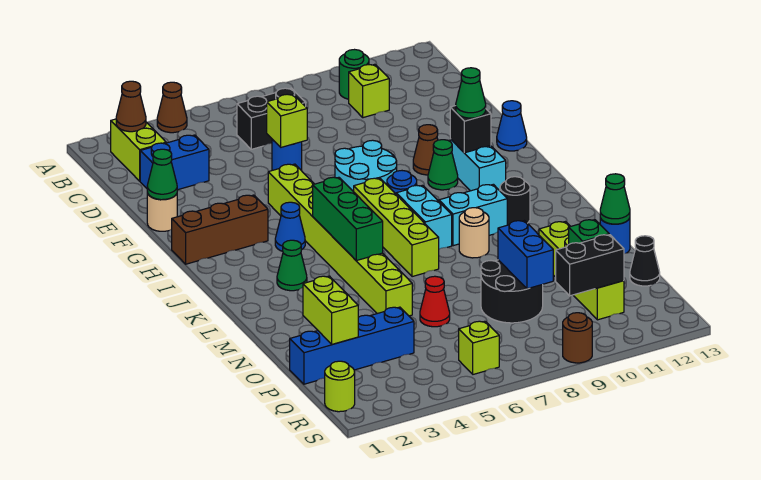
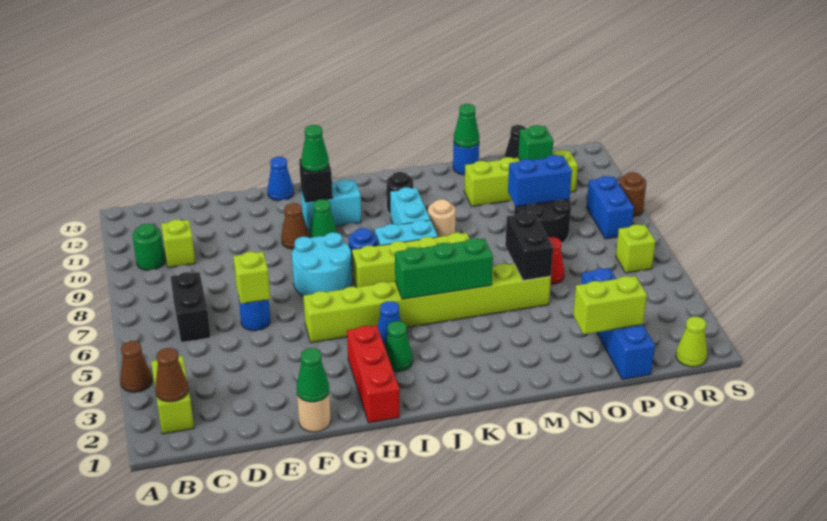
lime brick B2:C2 level 1 -> lime brick B2:B3 level 1
blue brick D2:D3 level 1 -> blue brick R8:R9 level 1
brown brick H1:H3 level 1 -> red brick H1:H3 level 1
green cone K3 level 1 -> green cone I3 level 1
black brick Q10:Q11 level 2 -> black brick N5:N6 level 2
lime round brick R1 level 1 -> lime cone R1 level 1

